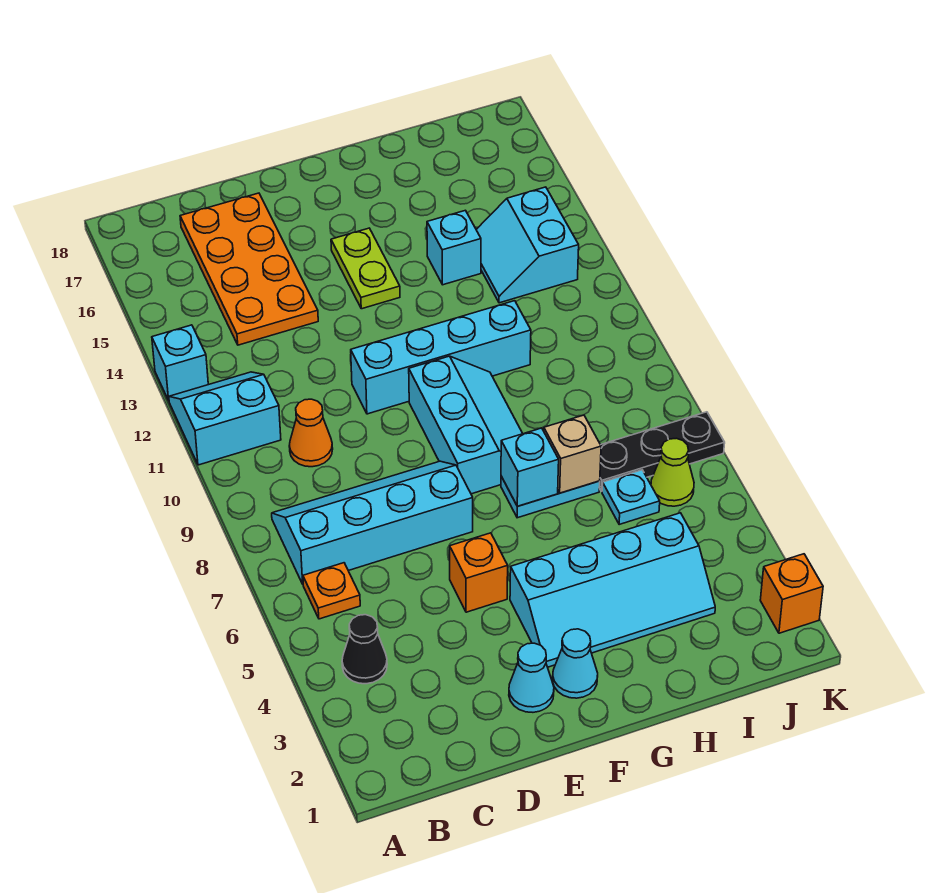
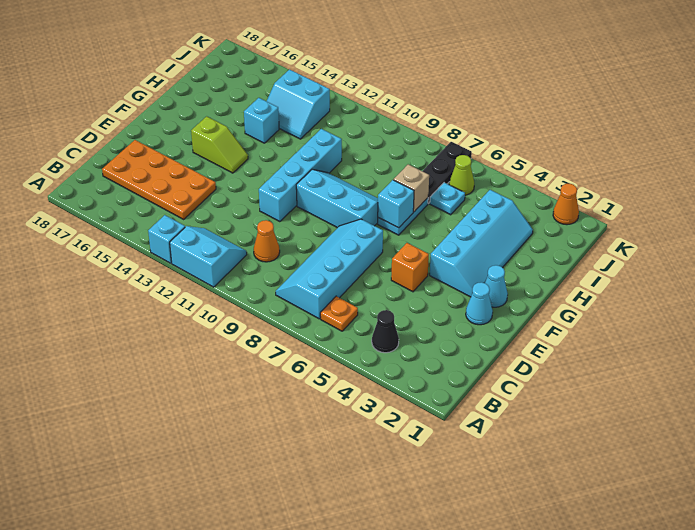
cyan slope A11:B12 level 1 top 11 -> cyan slope A11:B12 level 1 top A
lime plate F14:F15 level 1 -> lime slope F14:F15 level 1 top 15
orange brick K2 level 1 -> orange cone K2 level 1

